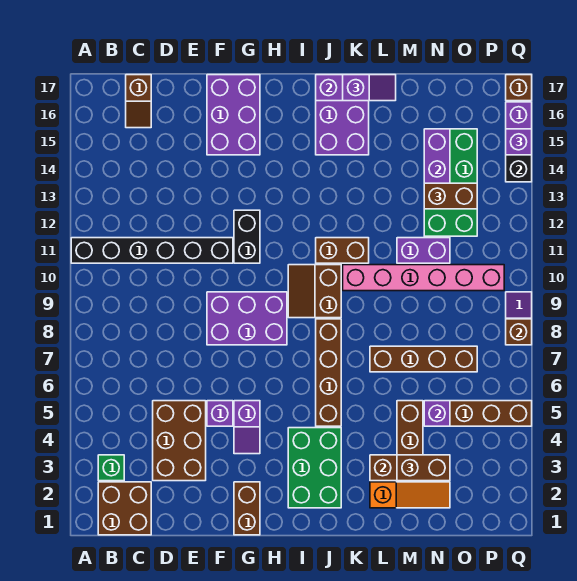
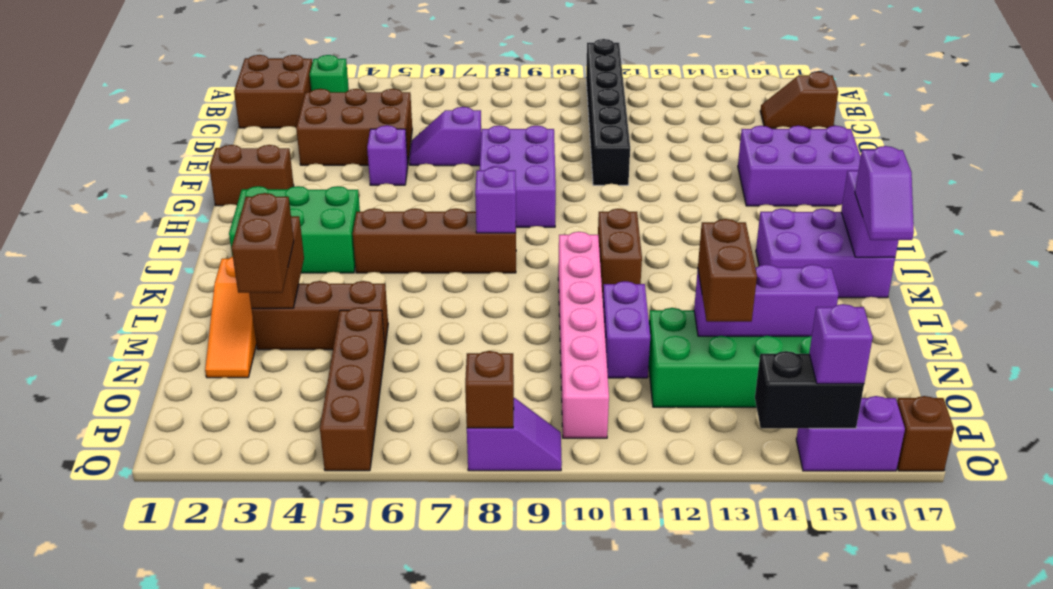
purple slope G4:G5 level 1 top 5 -> purple slope E6:E7 level 1 top 7
black brick G11:G12 level 1 -> none
brown slope I9:J10 level 1 top J -> none
brown brick L7:O7 level 1 -> none
purple brick N5 level 2 -> purple brick J8 level 2

